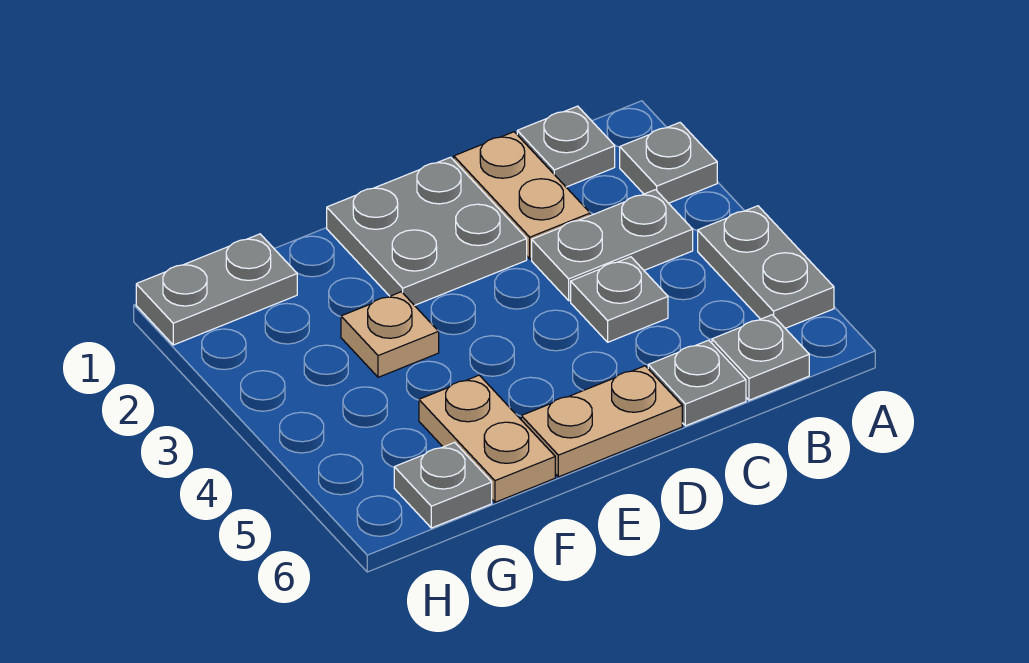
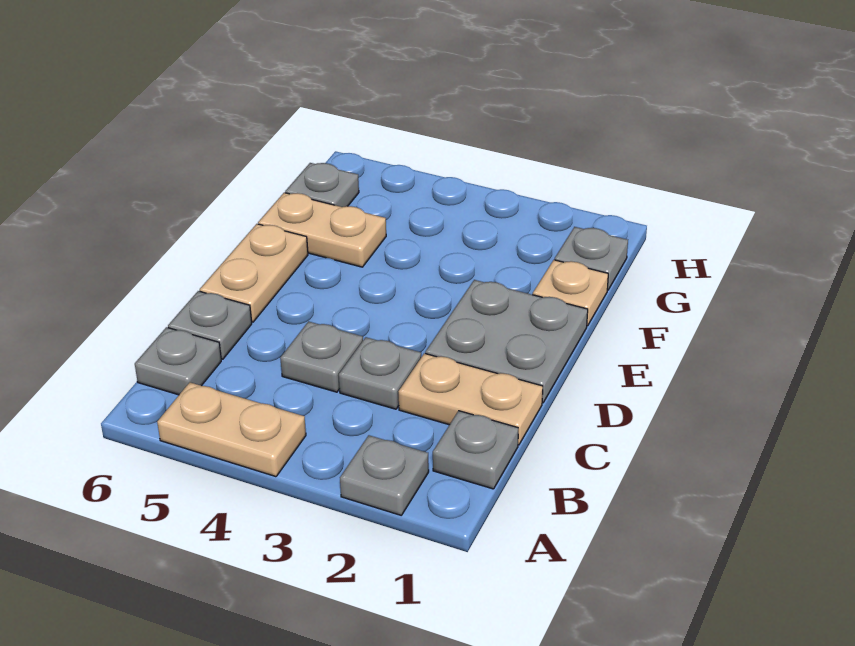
grey plate A4:A5 level 1 -> tan plate A4:A5 level 1
grey plate B3:C3 level 1 -> grey plate C3 level 1
tan plate F3 level 1 -> tan plate F1 level 1
grey plate G1:H1 level 1 -> grey plate G1 level 1

